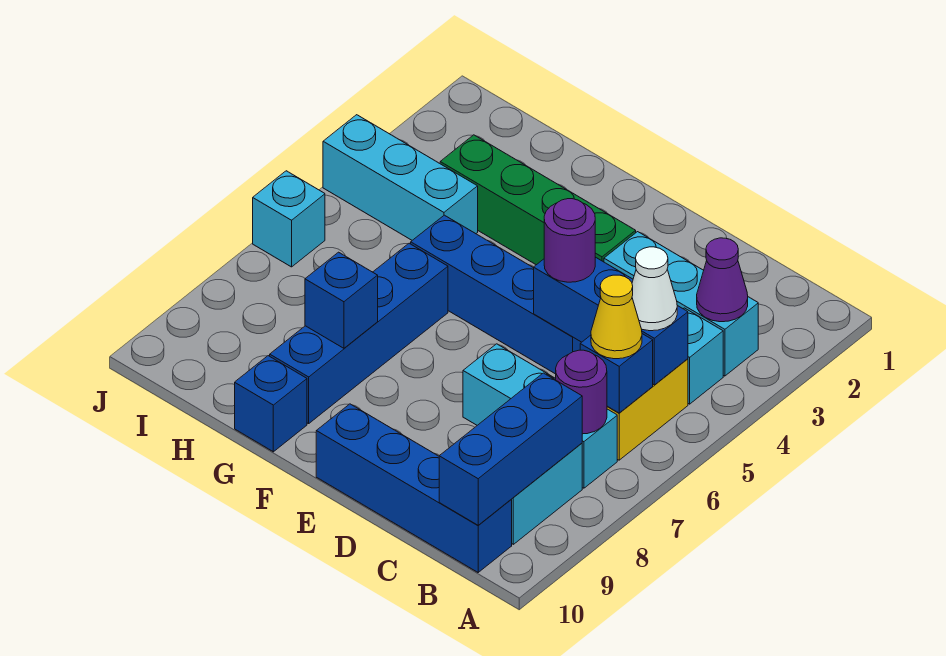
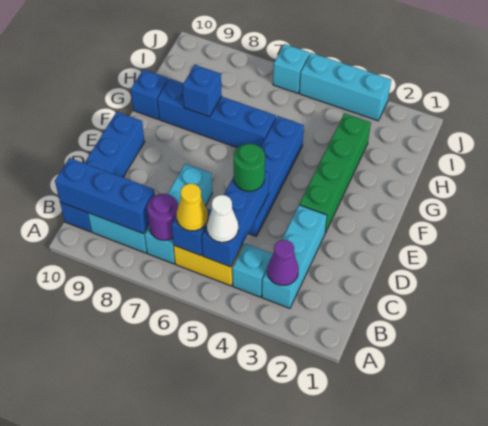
purple round brick D5 level 3 -> green round brick D5 level 3
cyan brick H4:J4 level 1 -> cyan brick J3:J5 level 1

